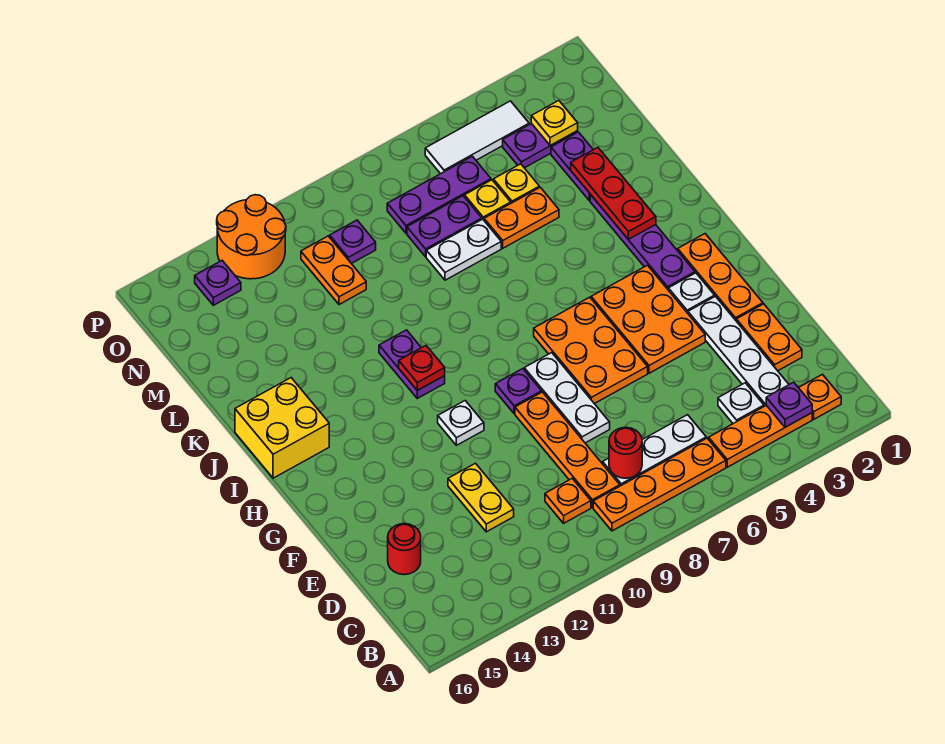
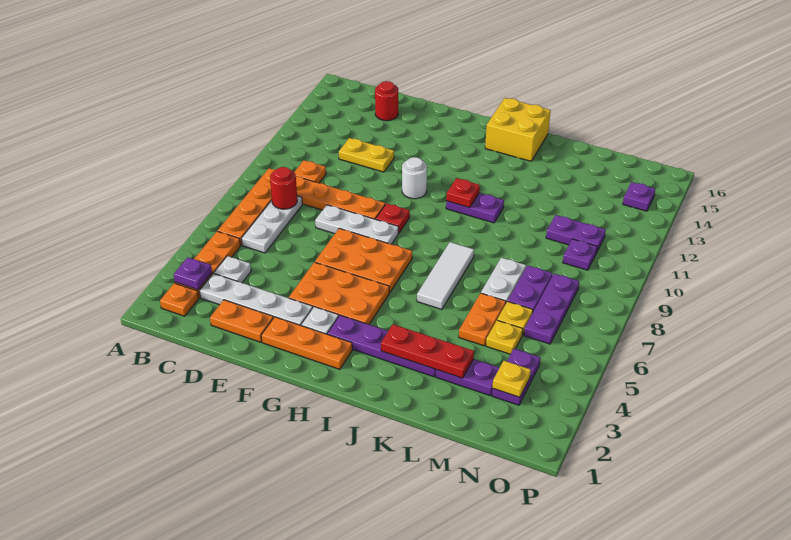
purple plate G9 level 1 -> red plate G9 level 1
white plate G11 level 1 -> white round brick G11 level 1
orange plate M11:N11 level 1 -> purple plate M11:N11 level 1
white tile O4:O6 level 1 -> white tile J6:J8 level 1
orange round brick O12:P13 level 1 -> none

